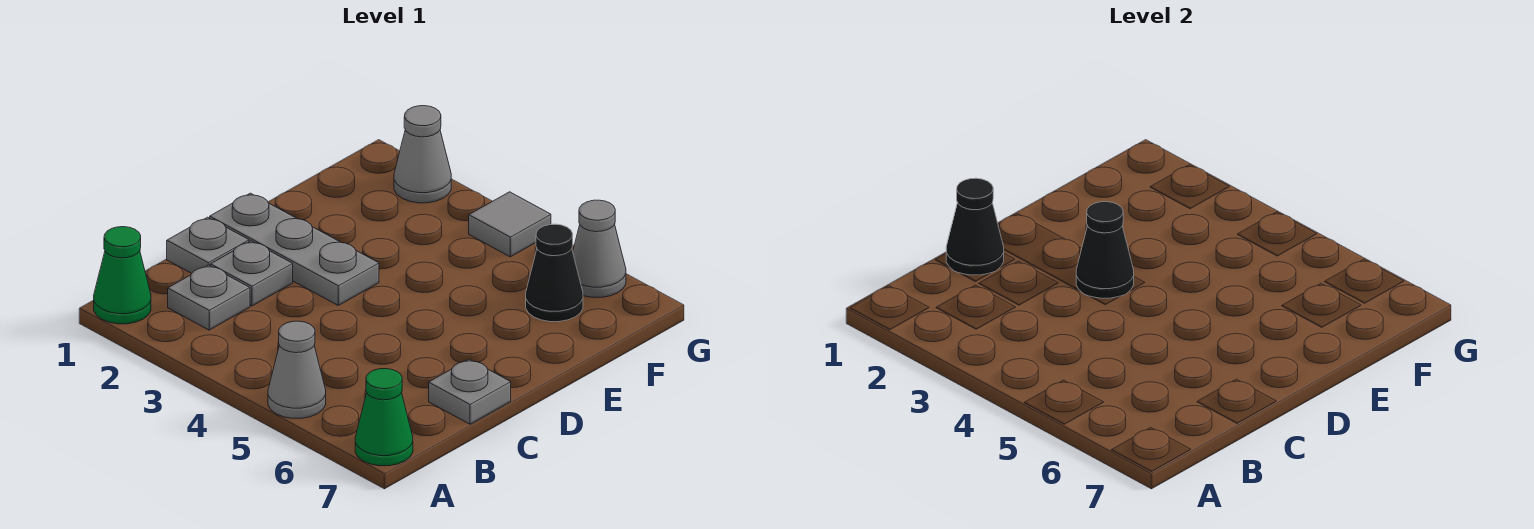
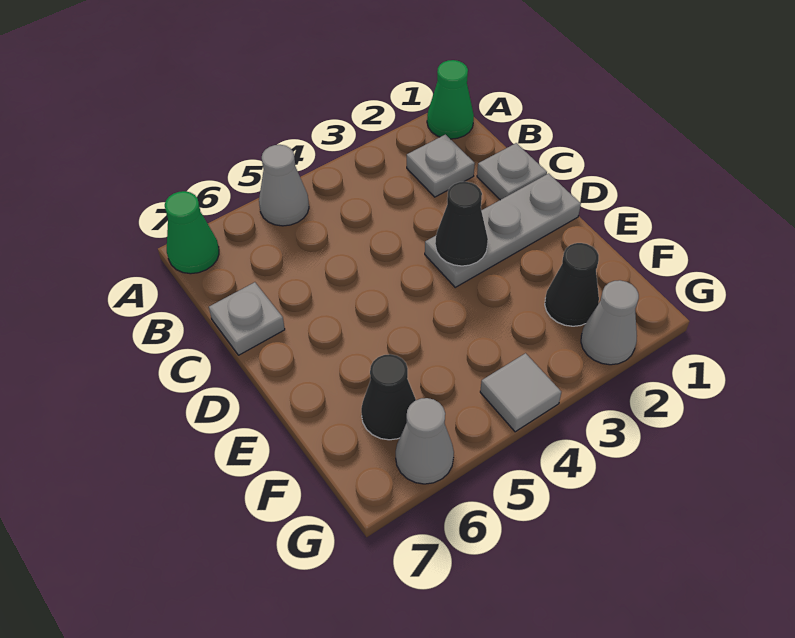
black cone C1 level 2 -> black cone F2 level 1
grey plate C2 level 1 -> none

